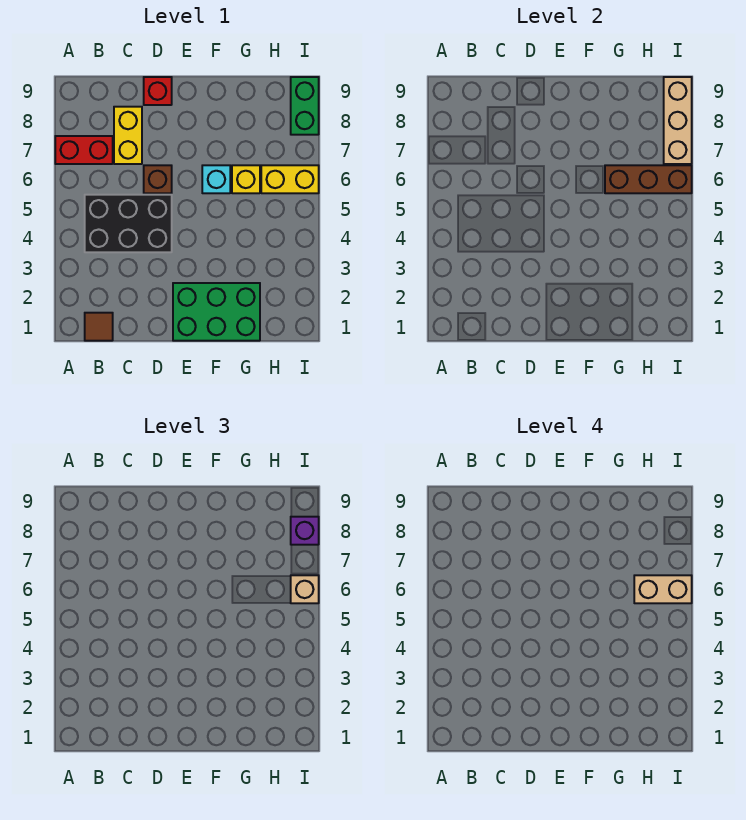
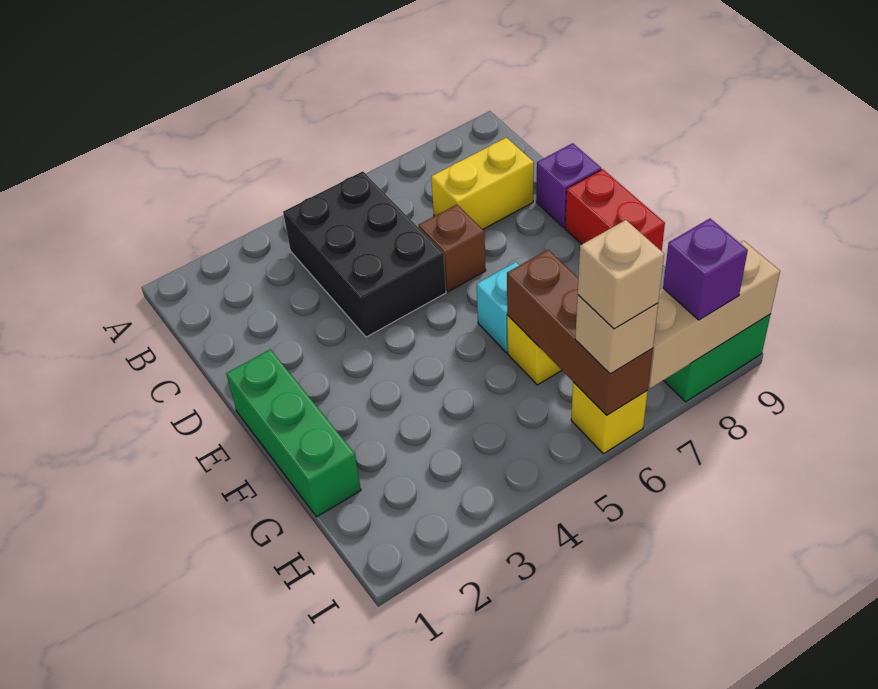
red brick A7:B7 level 1 -> red brick E9:F9 level 1
brown tile B1 level 1 -> none
red brick D9 level 1 -> purple brick D9 level 1
green brick E1:G2 level 1 -> green brick E1:G1 level 1
yellow brick H6:I6 level 1 -> yellow brick I6 level 1
tan brick H6:I6 level 4 -> tan brick I6 level 4

